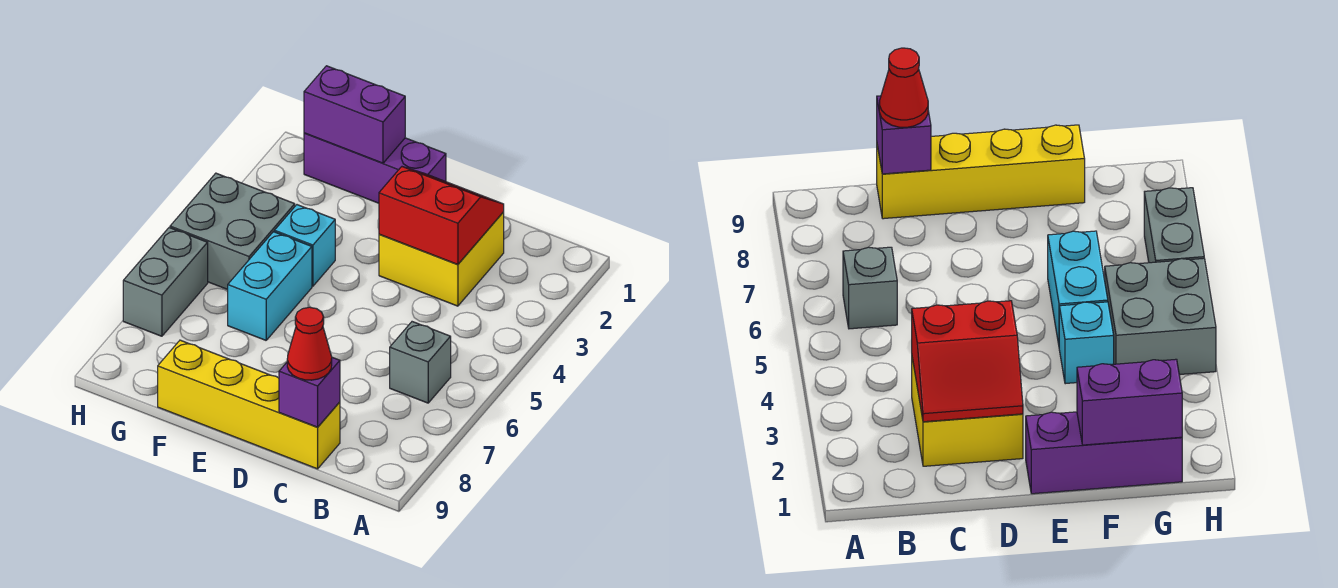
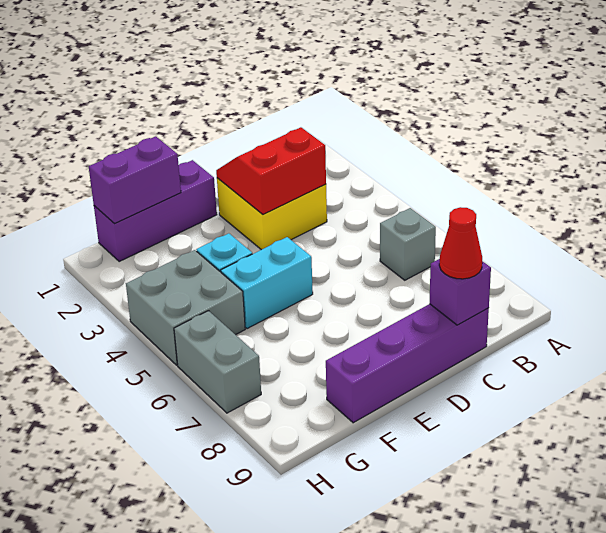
yellow brick C9:F9 level 1 -> purple brick C9:F9 level 1
cyan brick F5:F6 level 1 -> cyan brick E5:F5 level 1

